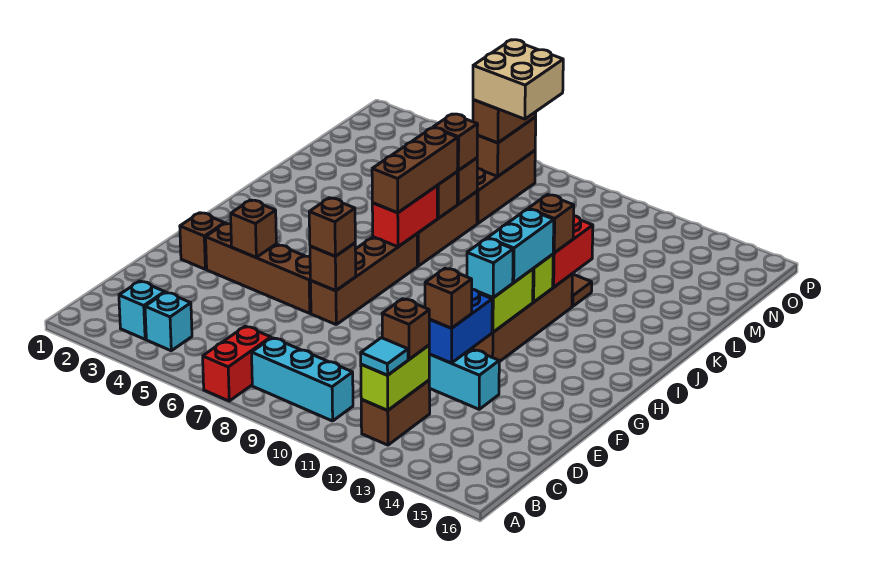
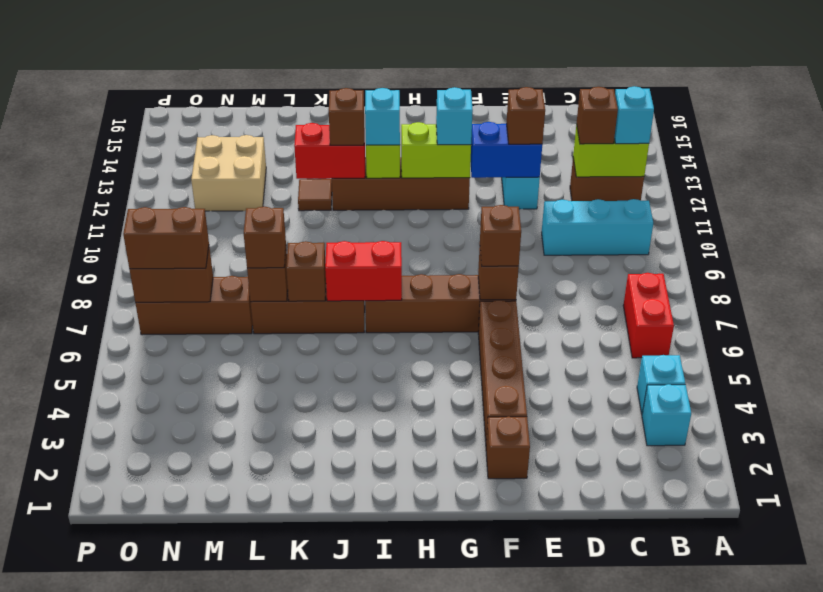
red brick A7:B7 level 1 -> red brick B6:B7 level 1
cyan brick B8:B10 level 1 -> cyan brick B10:D10 level 1
cyan tile B12 level 3 -> cyan brick B12 level 3
brown brick F4 level 2 -> none
cyan brick H12:I12 level 3 -> cyan brick I12 level 3
brown brick I7:K7 level 3 -> none
tan brick N7:O8 level 4 -> tan brick M12:N13 level 1

